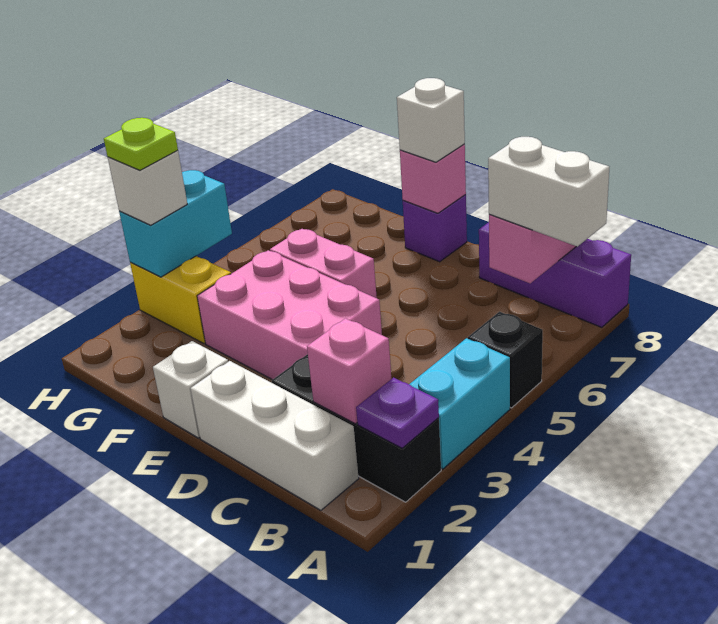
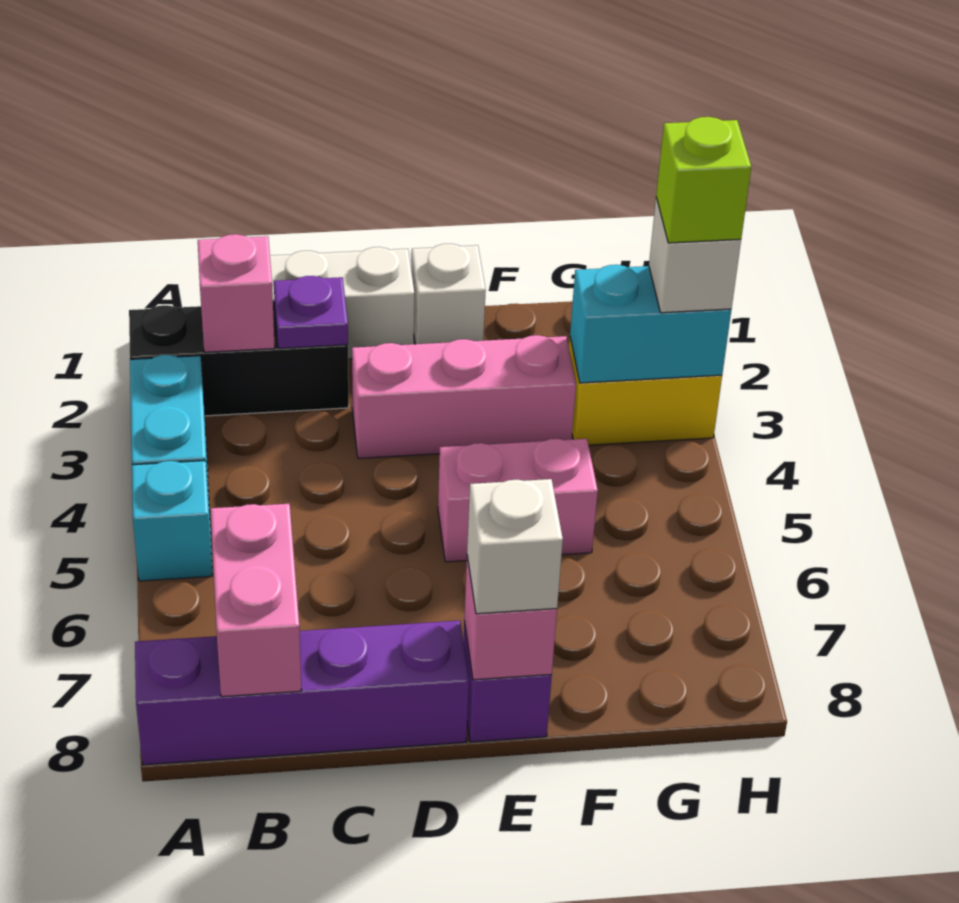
purple plate A2 level 2 -> purple plate C2 level 2
black brick A5 level 1 -> cyan brick A5 level 1
white brick A7:B7 level 3 -> none
purple brick A8:C8 level 1 -> purple brick A8:D8 level 1
pink brick D3:F4 level 1 -> pink brick D3:F3 level 1
cyan brick H3:H4 level 2 -> cyan brick G3:H3 level 2
lime plate H3 level 4 -> lime brick H3 level 4

